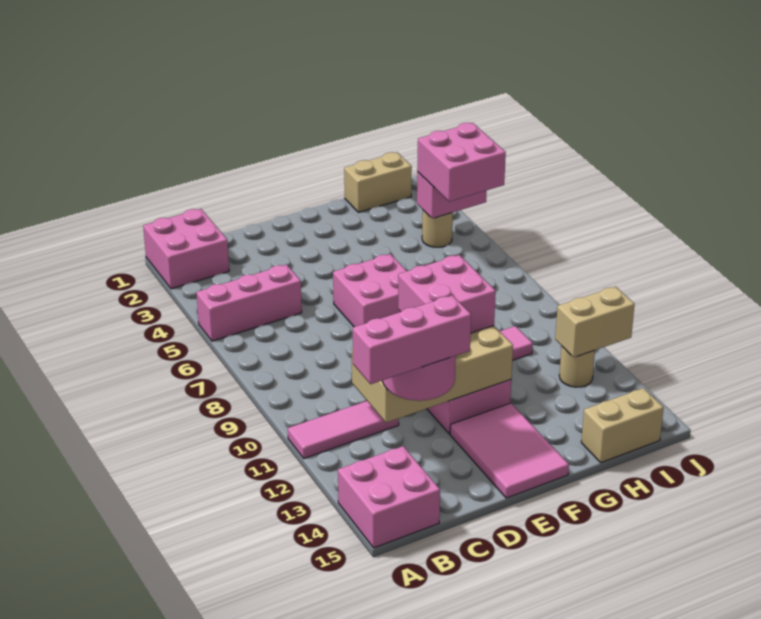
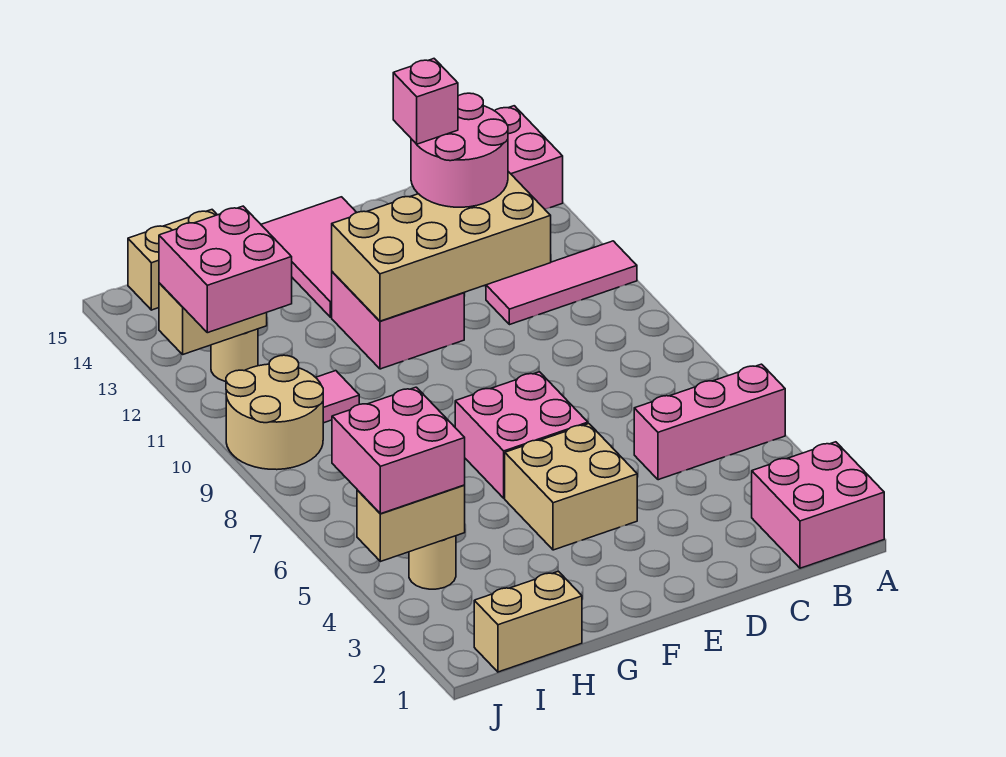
pink brick B13:D13 level 4 -> pink brick D13 level 4
none -> tan brick E4:F5 level 1
pink brick E10:F11 level 3 -> pink brick I11:J12 level 3
pink brick I4:J4 level 2 -> tan brick I4:J4 level 2
none -> tan round brick I9:J10 level 1

